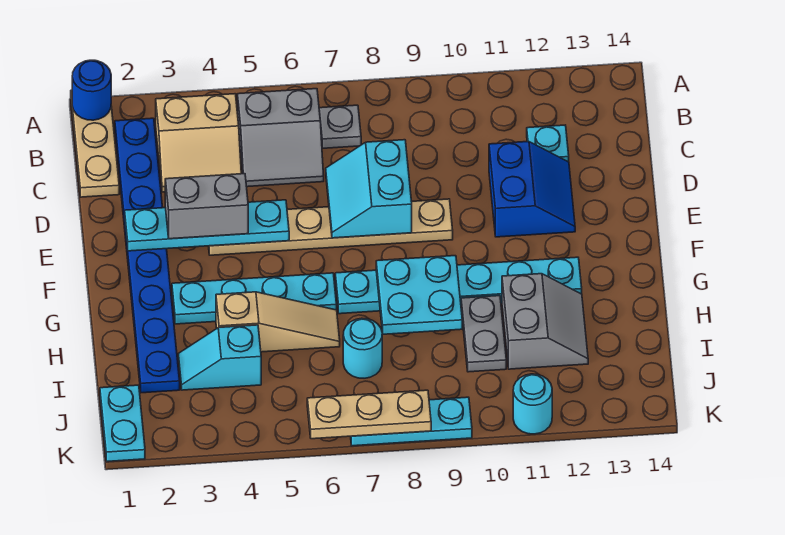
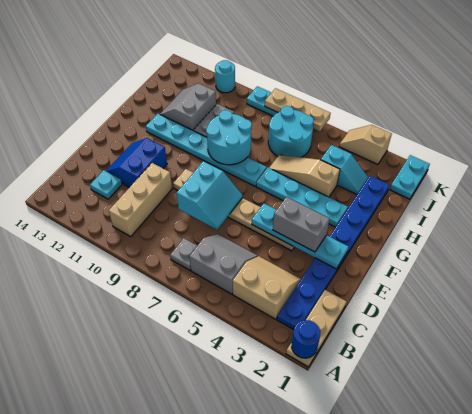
none -> tan brick B10:D10 level 1
cyan plate G8:H9 level 2 -> cyan round brick G8:H9 level 2
cyan round brick I7 level 1 -> cyan round brick I6:J7 level 1
none -> tan slope K3:K4 level 1 top 3

